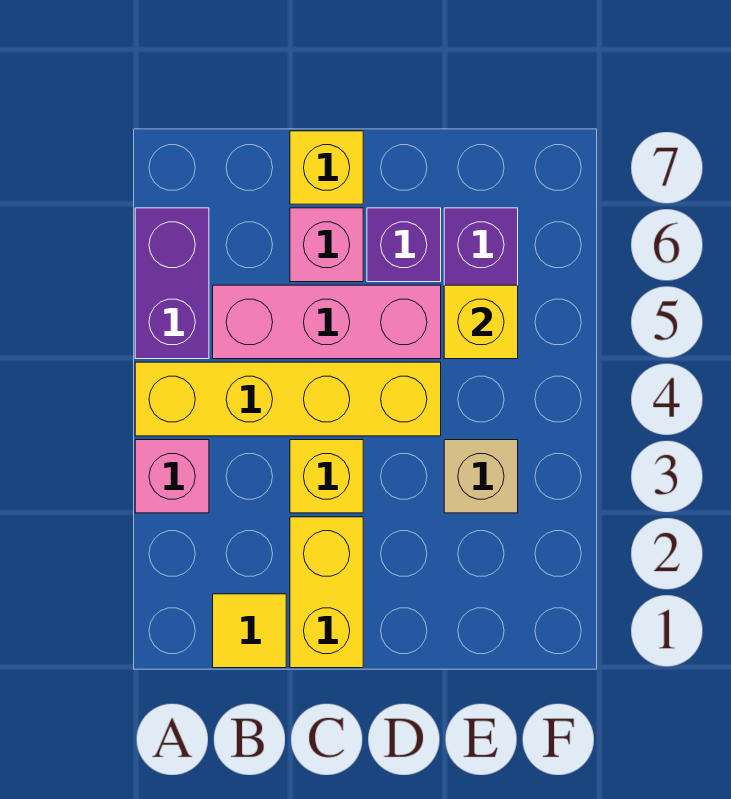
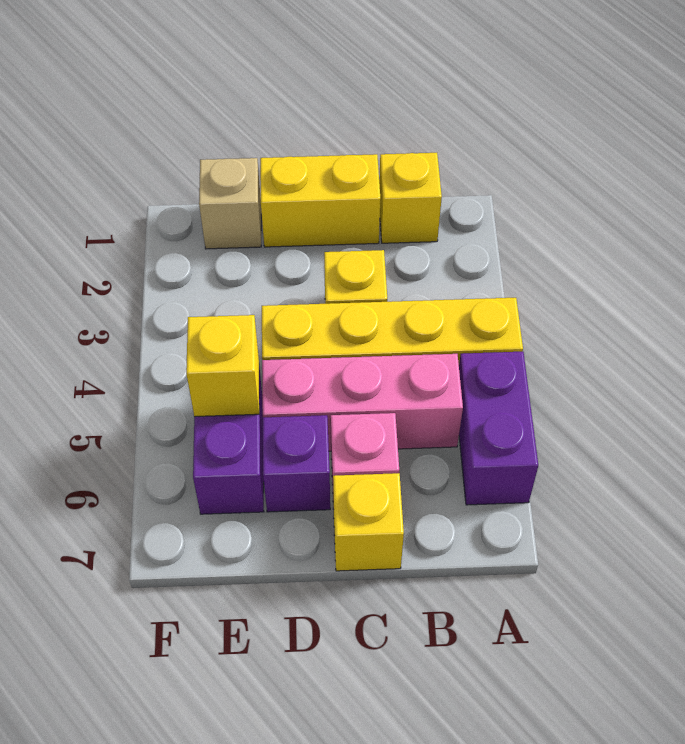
pink brick A3 level 1 -> none
yellow tile B1 level 1 -> yellow brick B1 level 1
yellow brick C1:C2 level 1 -> yellow brick C1:D1 level 1
tan brick E3 level 1 -> tan brick E1 level 1

